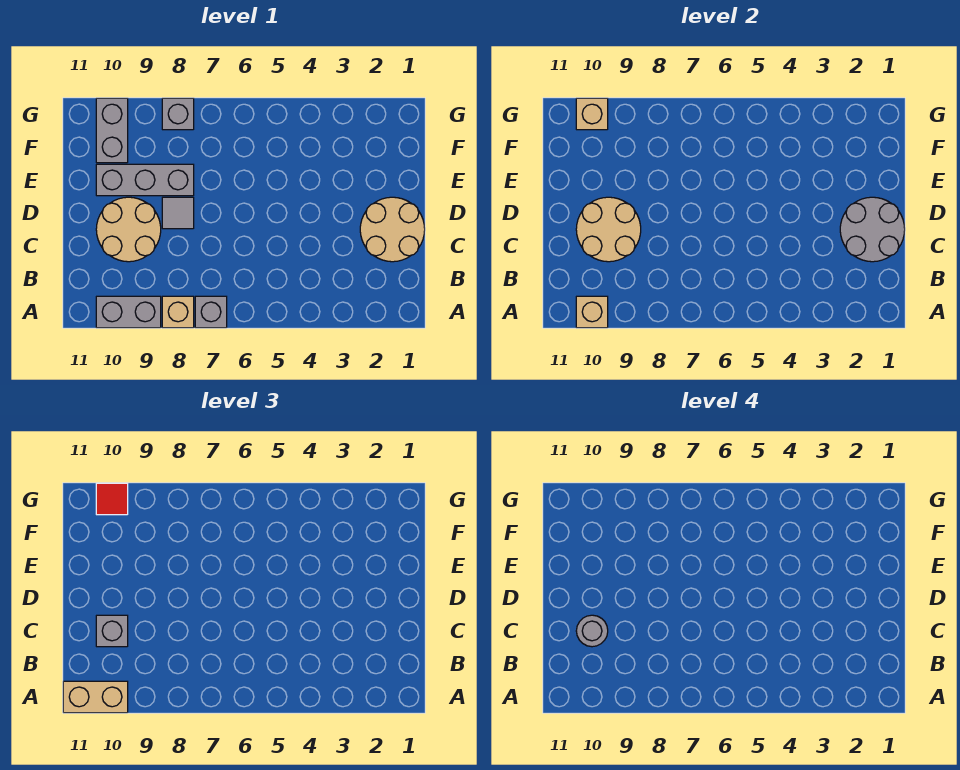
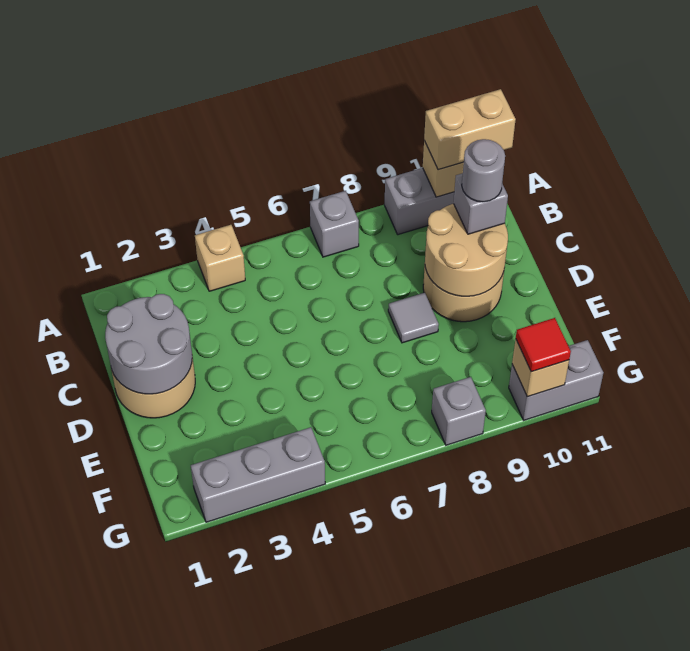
tan brick A8 level 1 -> tan brick A4 level 1
grey brick E8:E10 level 1 -> grey brick G2:G4 level 1
grey brick F10:G10 level 1 -> grey brick G10:G11 level 1

